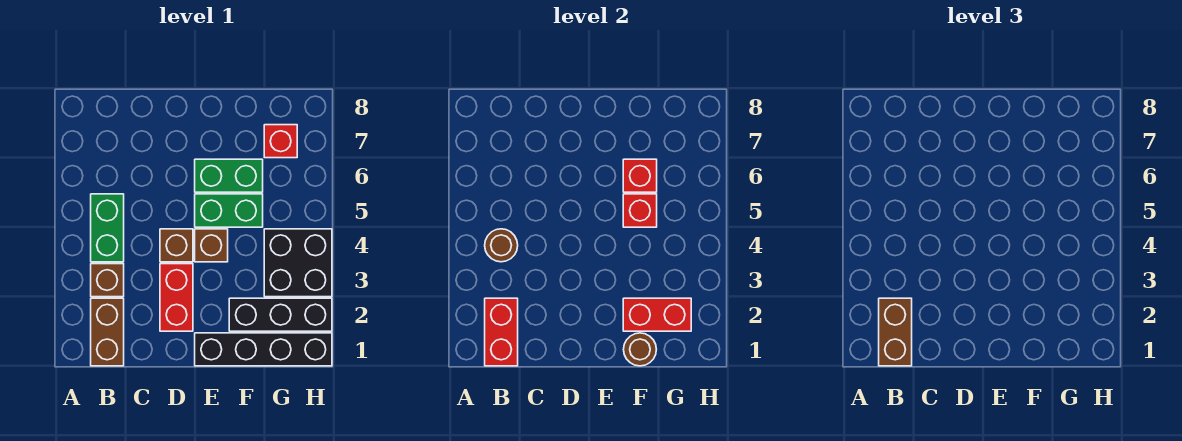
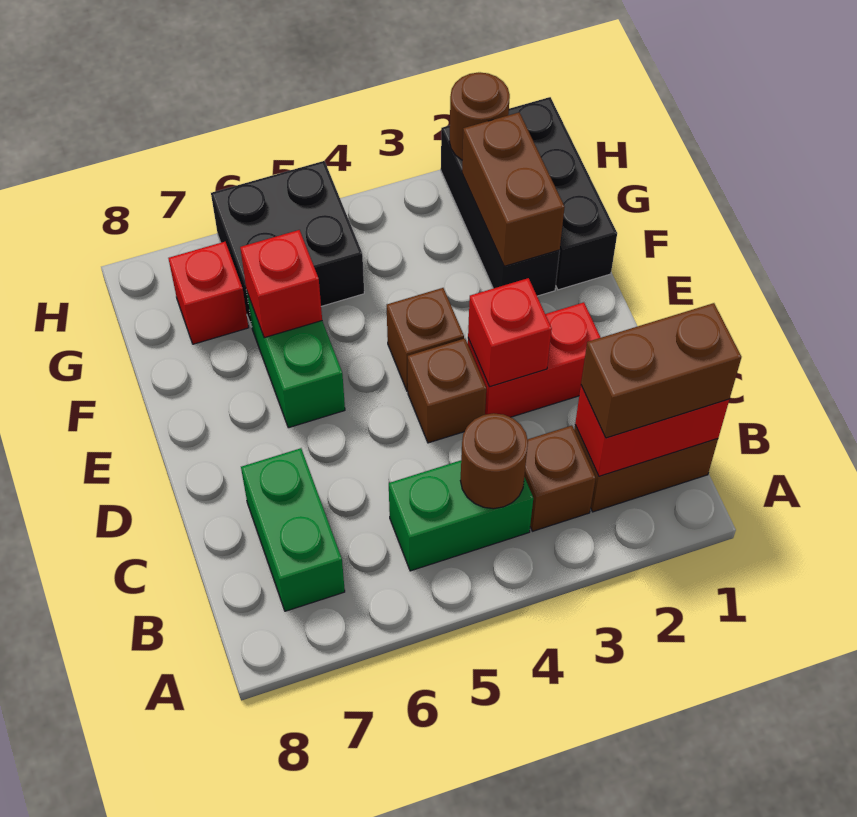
black brick E1:H1 level 1 -> black brick F1:H1 level 1
green brick E5:F5 level 1 -> green brick B7:C7 level 1
brown round brick F1 level 2 -> brown round brick H2 level 2
red brick F2:G2 level 2 -> brown brick F2:G2 level 2
red brick F5 level 2 -> red brick D3 level 2
black brick G3:H4 level 1 -> black brick G5:H6 level 1

